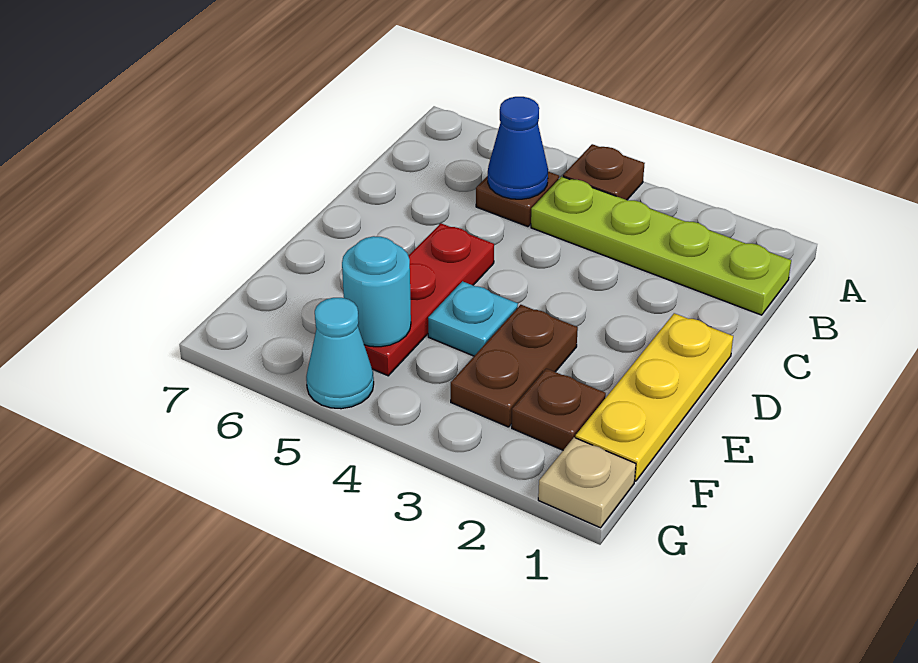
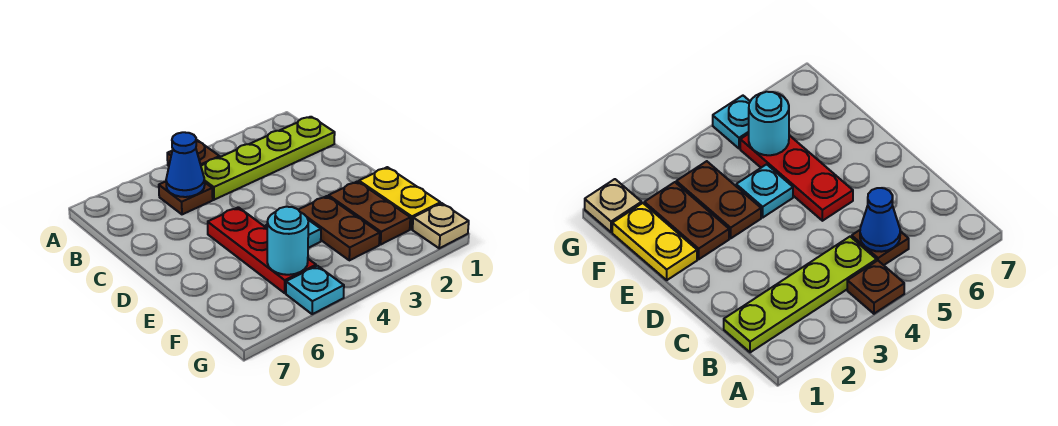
yellow plate D1:F1 level 1 -> yellow plate E1:F1 level 1
brown plate F2 level 1 -> brown plate E2:F2 level 1
cyan cone G5 level 1 -> cyan plate G5 level 1

